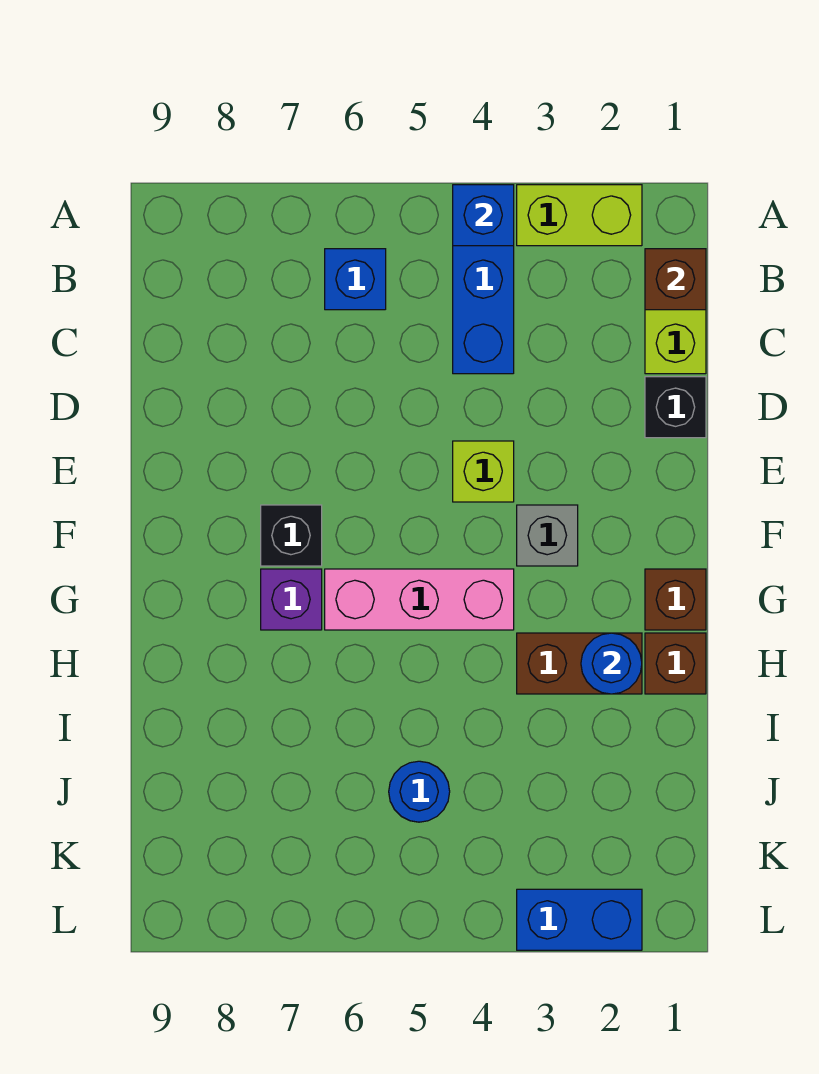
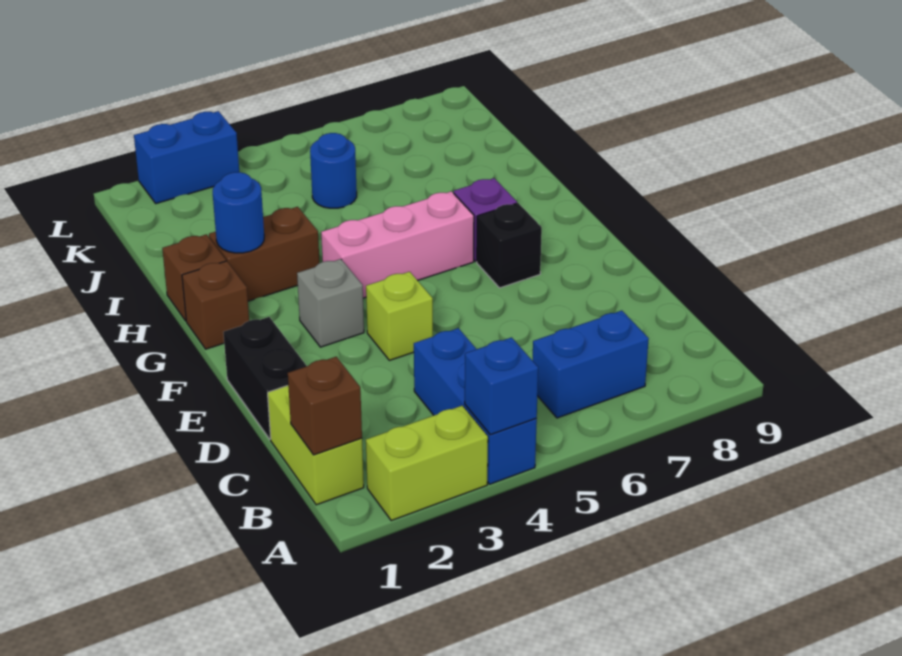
blue brick B6 level 1 -> blue brick B6:B7 level 1
black brick D1 level 1 -> black brick D1:E1 level 1

